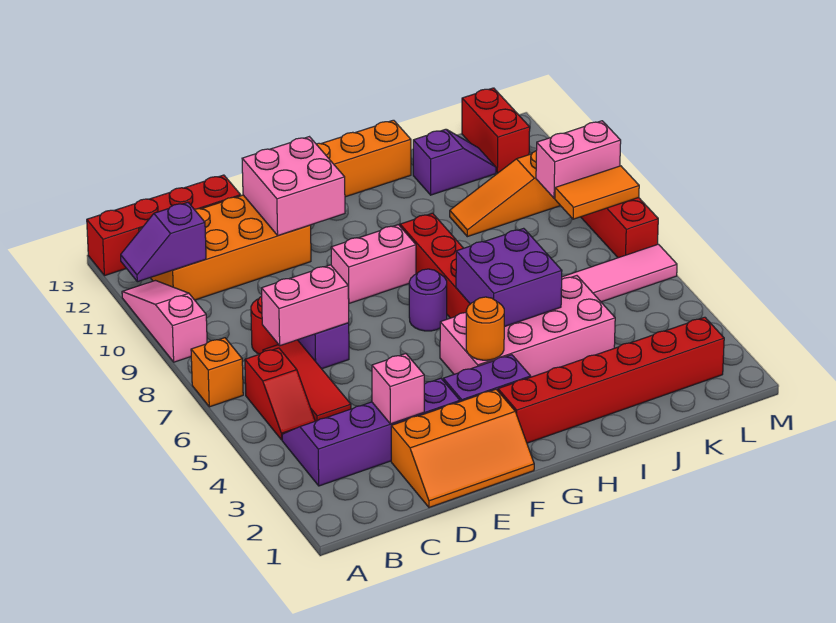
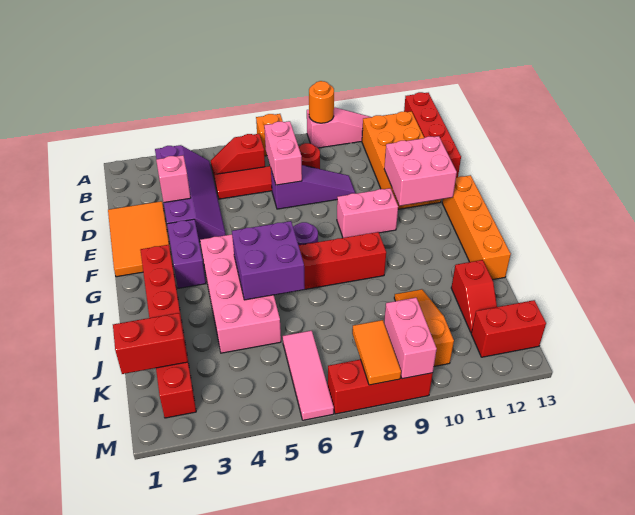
purple slope A11:B11 level 2 top B -> none
orange slope D1:F2 level 1 top 2 -> orange tile D1:F2 level 1
pink brick F9:G9 level 1 -> pink brick F9:F10 level 1
orange round brick G4 level 2 -> orange round brick A9 level 2
purple slope J12:K12 level 1 top J -> red slope J12:K12 level 1 top J
none -> red brick K1:K2 level 2

